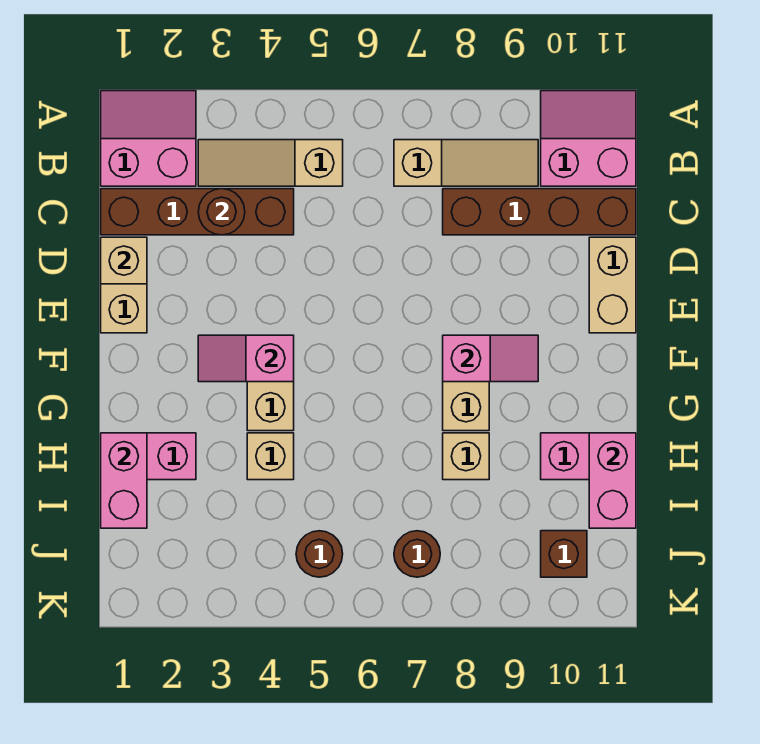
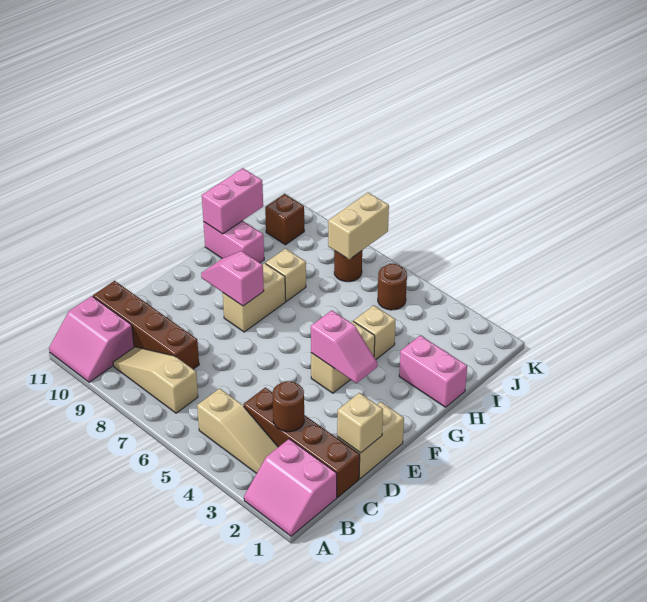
tan brick D11:E11 level 1 -> tan brick J7:K7 level 2
pink brick H1:I1 level 2 -> none

